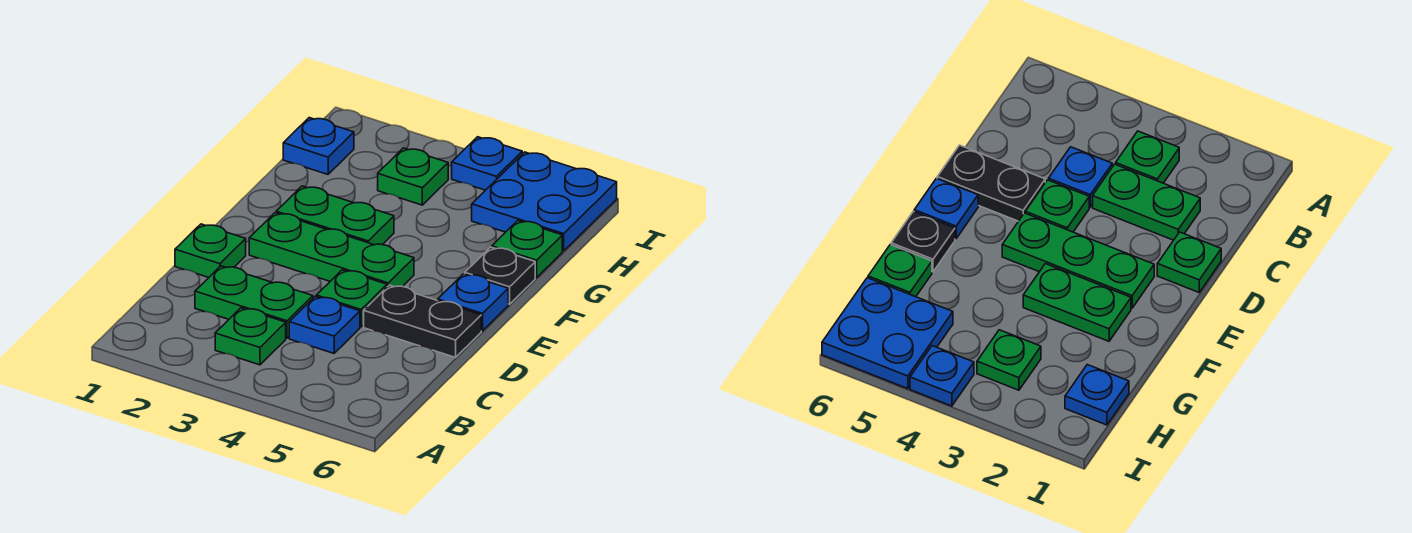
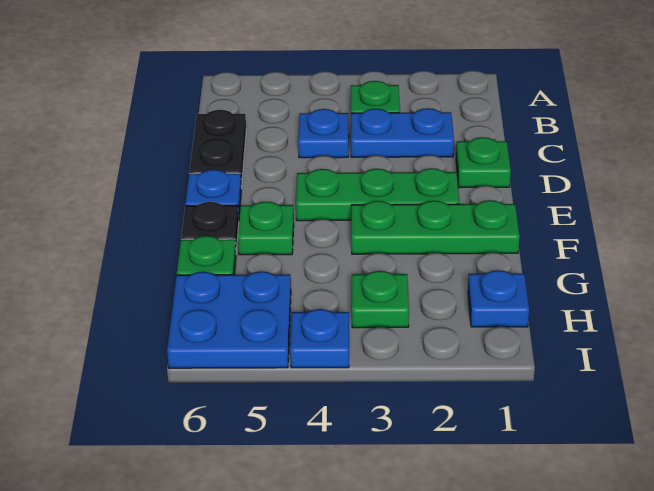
green plate C2:C3 level 1 -> blue plate C2:C3 level 1
green plate D4 level 1 -> green plate F5 level 1
black plate D5:D6 level 1 -> black plate C6:D6 level 1
green plate F2:F3 level 1 -> green plate F1:F3 level 1

